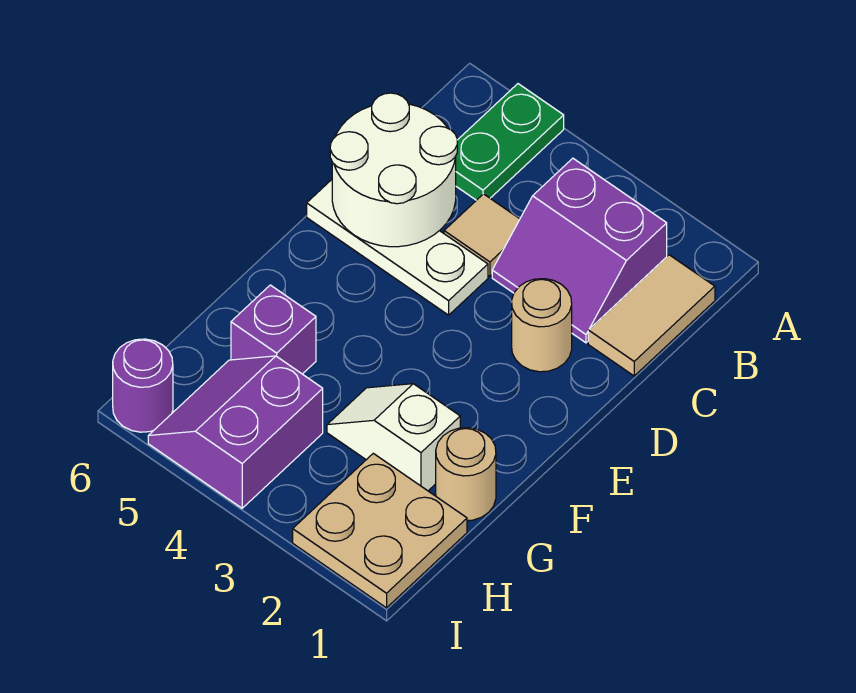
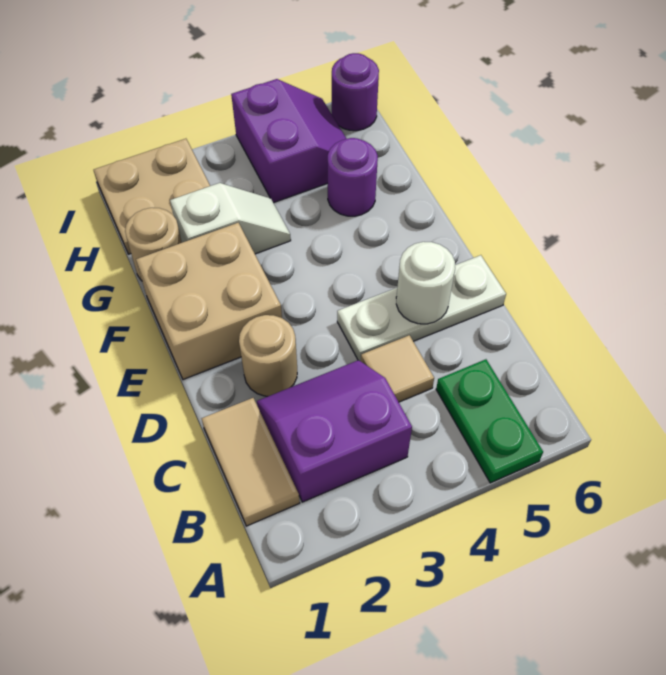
white round brick C5:D6 level 2 -> white round brick D5 level 2
none -> tan brick E1:F2 level 1
purple brick G5 level 1 -> purple round brick G5 level 1

